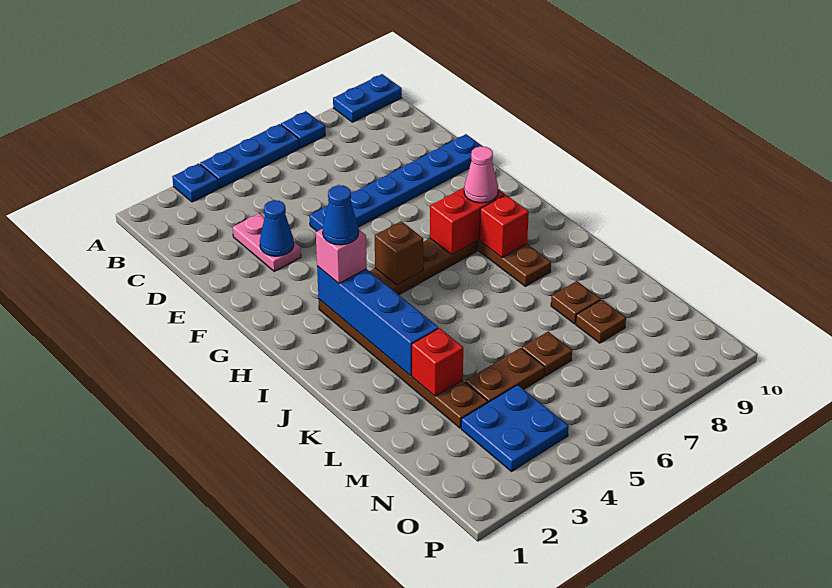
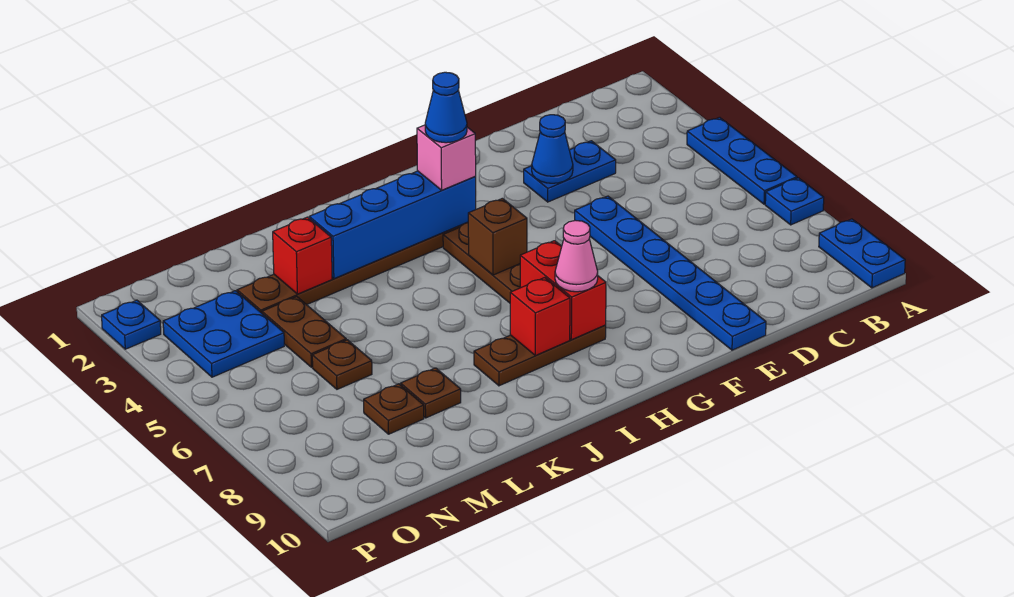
blue plate A3 level 1 -> blue plate P2 level 1
pink plate D3:E3 level 1 -> blue plate D3:E3 level 1

